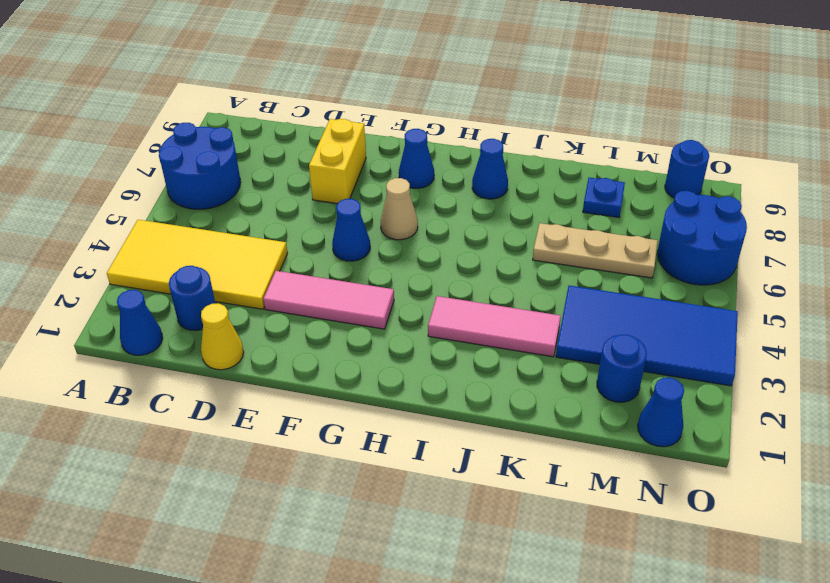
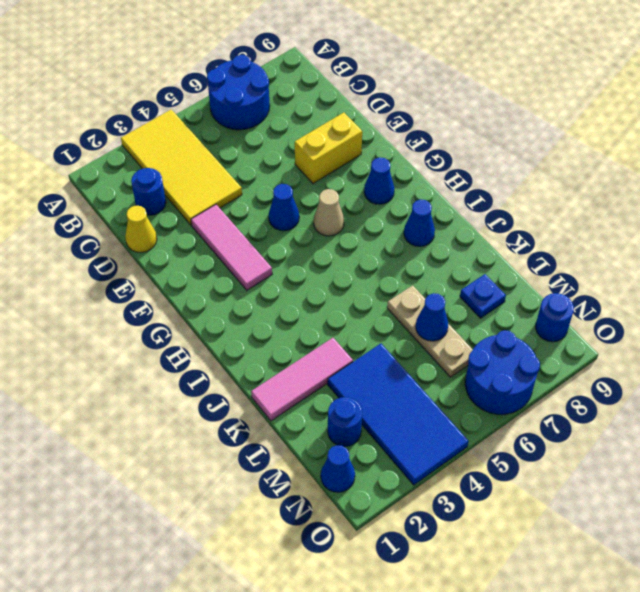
blue cone B1 level 1 -> blue cone L6 level 2
pink tile I3:K3 level 1 -> pink tile K1:K3 level 1

